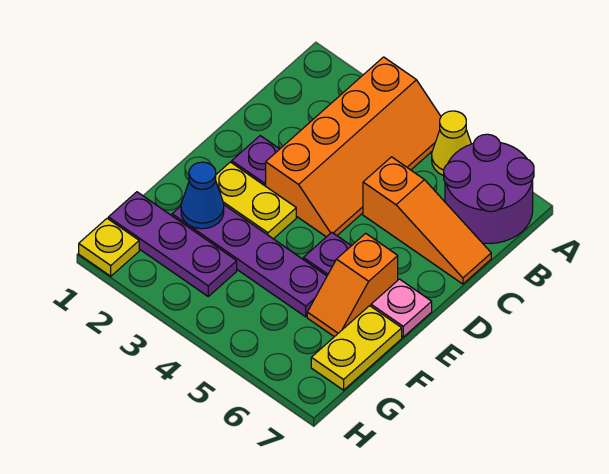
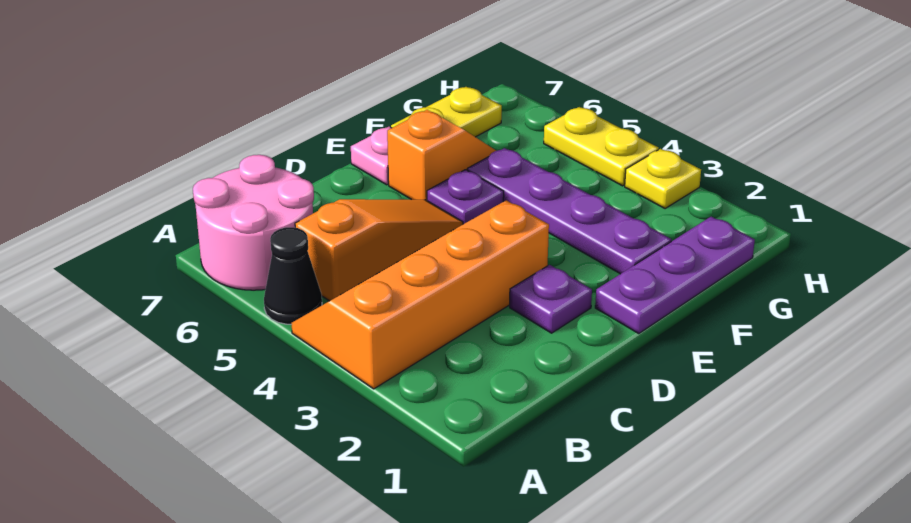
yellow cone A5 level 1 -> black cone A5 level 1
purple round brick A6:B7 level 1 -> pink round brick A6:B7 level 1
orange slope C5:C7 level 1 top 5 -> orange slope B5:D5 level 1 top B
yellow plate E2:E3 level 1 -> yellow plate H4:H5 level 1
blue cone F2 level 2 -> none
purple plate G1:G3 level 1 -> purple plate E1:G1 level 1
yellow plate H1 level 1 -> yellow plate H3 level 1

